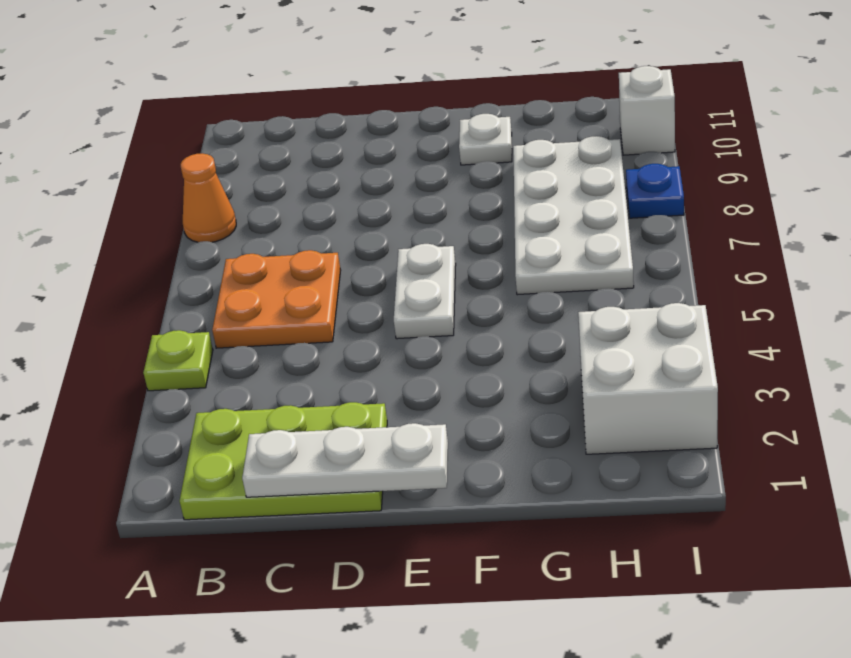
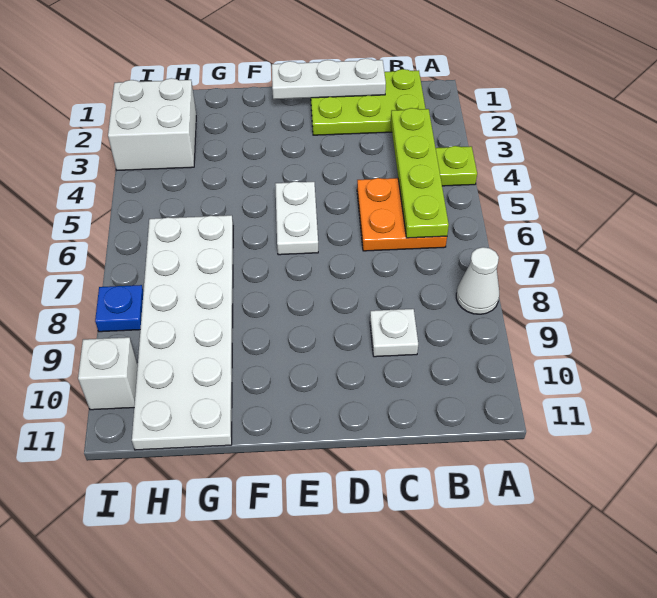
orange cone A8 level 1 -> white cone A8 level 1
none -> lime plate B3:B6 level 2
white plate F10 level 1 -> white plate C9 level 1
white plate G6:H9 level 1 -> white plate G6:H11 level 1

